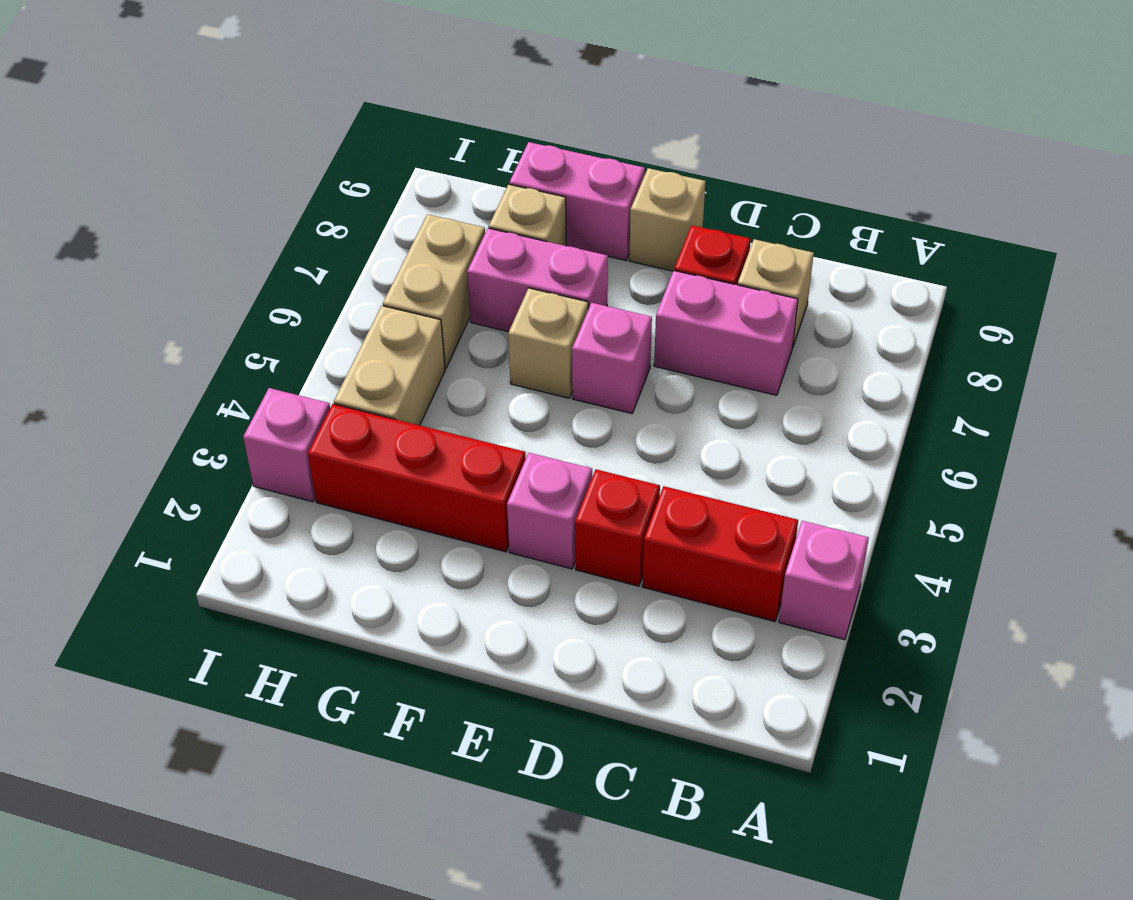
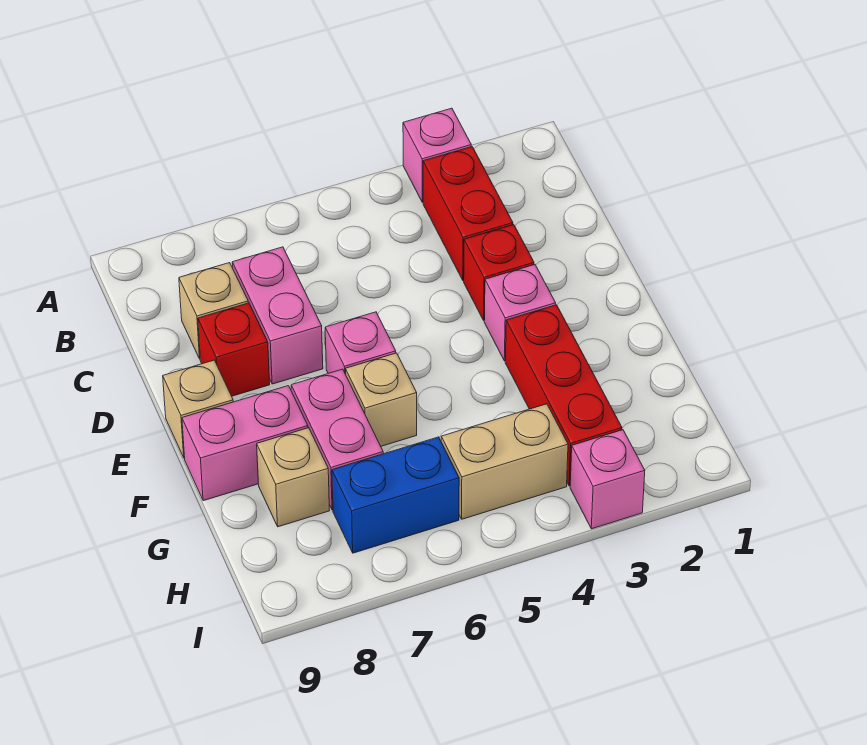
pink brick F9:G9 level 1 -> pink brick F8:F9 level 1
tan brick H6:H7 level 1 -> blue brick H6:H7 level 1

